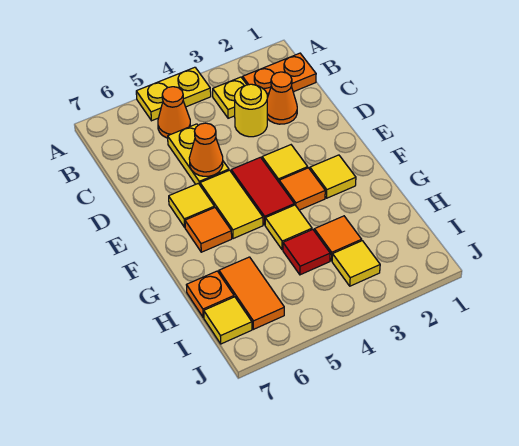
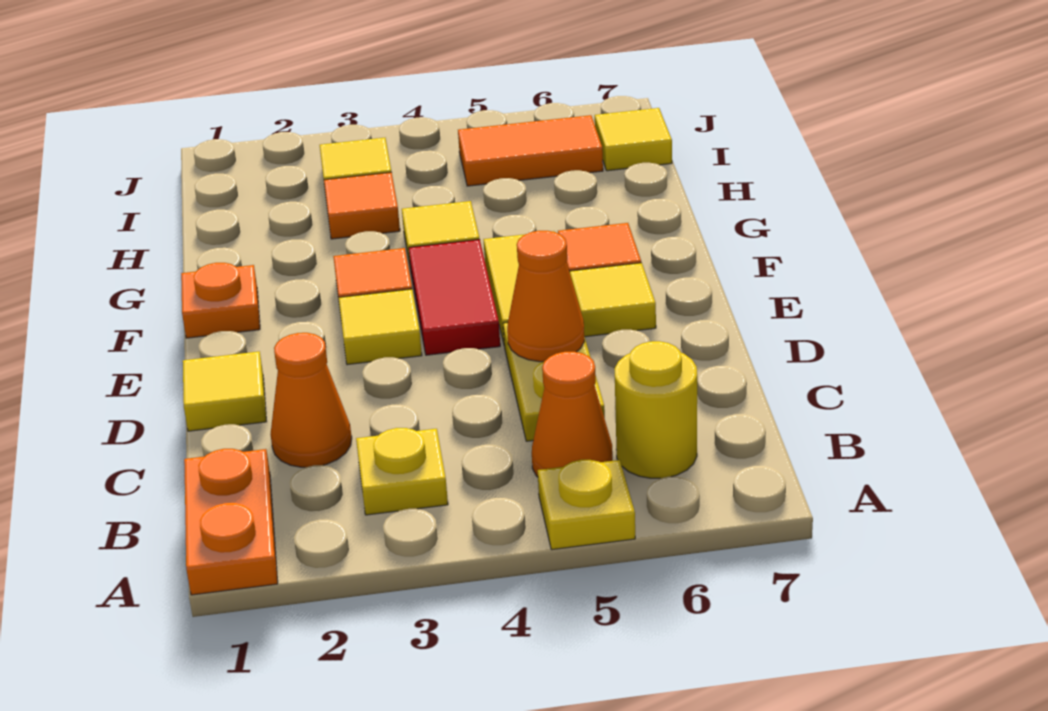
yellow plate A4:A5 level 1 -> yellow plate A5 level 1
orange plate B1:B2 level 1 -> orange plate A1:B1 level 1
yellow round brick C3 level 1 -> yellow round brick B6 level 1
yellow tile F2 level 1 -> yellow tile D1 level 1
red tile H4 level 1 -> none
orange tile H6:I6 level 1 -> orange tile I5:I6 level 1
orange plate H7 level 1 -> orange plate F1 level 1

